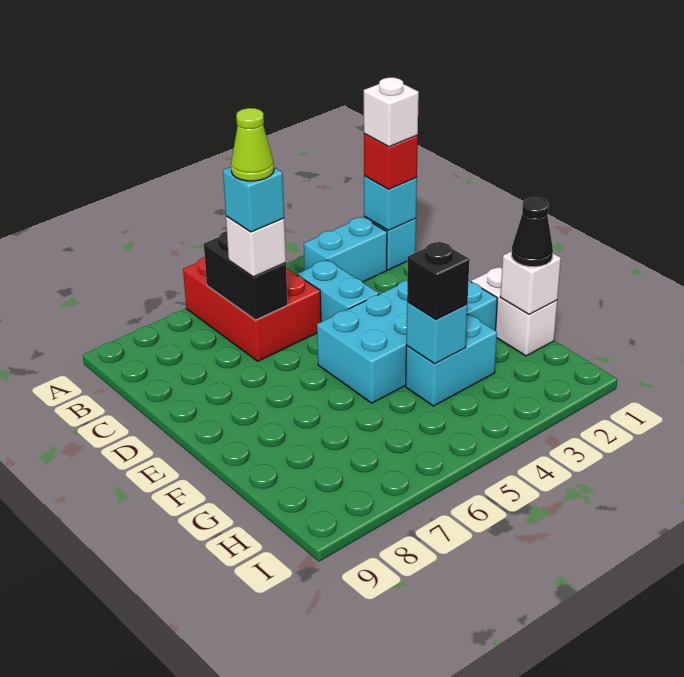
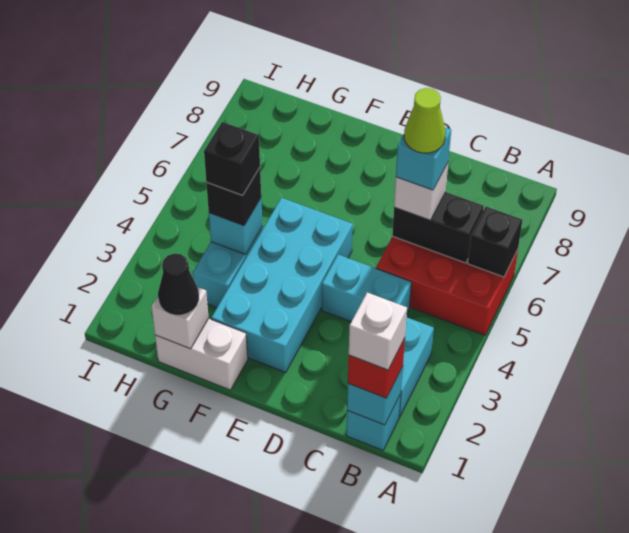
none -> black brick A6 level 2
none -> black brick G4 level 4

